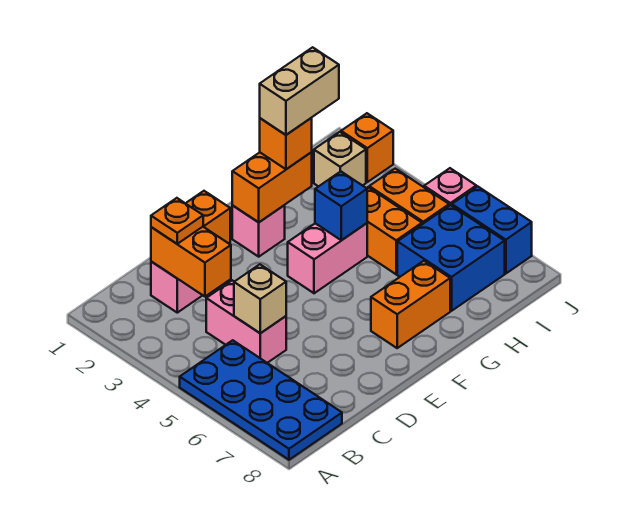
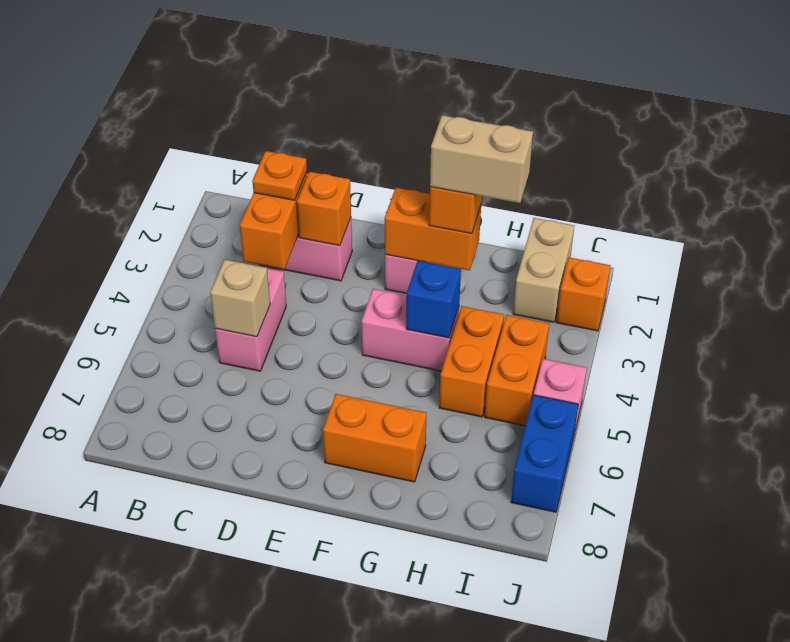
blue plate A5:B8 level 1 -> none
blue brick H6:I7 level 1 -> none
tan brick I2 level 1 -> tan brick I1:I2 level 1

